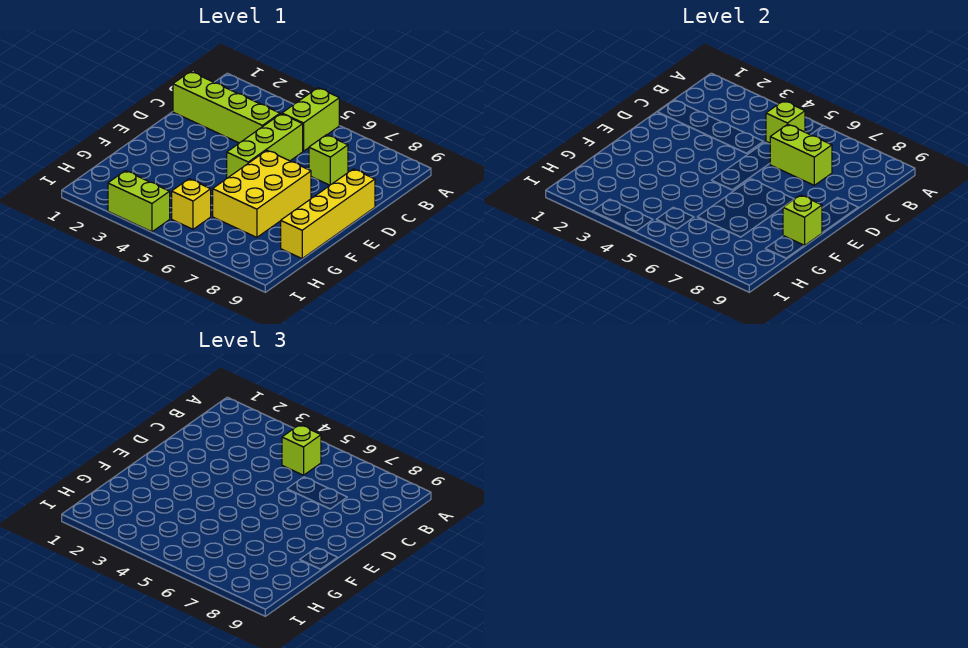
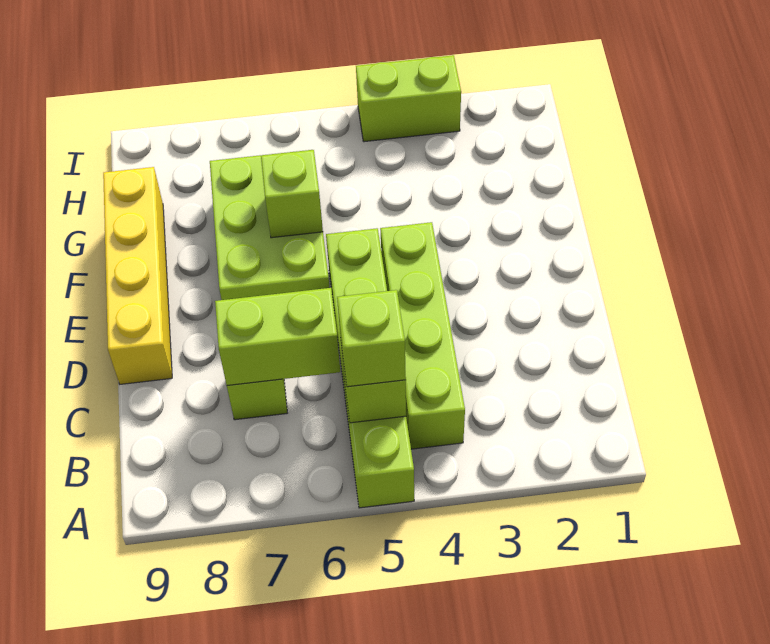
lime brick C1:C4 level 1 -> lime brick B4:E4 level 1
yellow brick E6:G7 level 1 -> lime brick E6:G7 level 1
lime brick F9 level 2 -> lime brick F6 level 2
yellow brick H5 level 1 -> none

